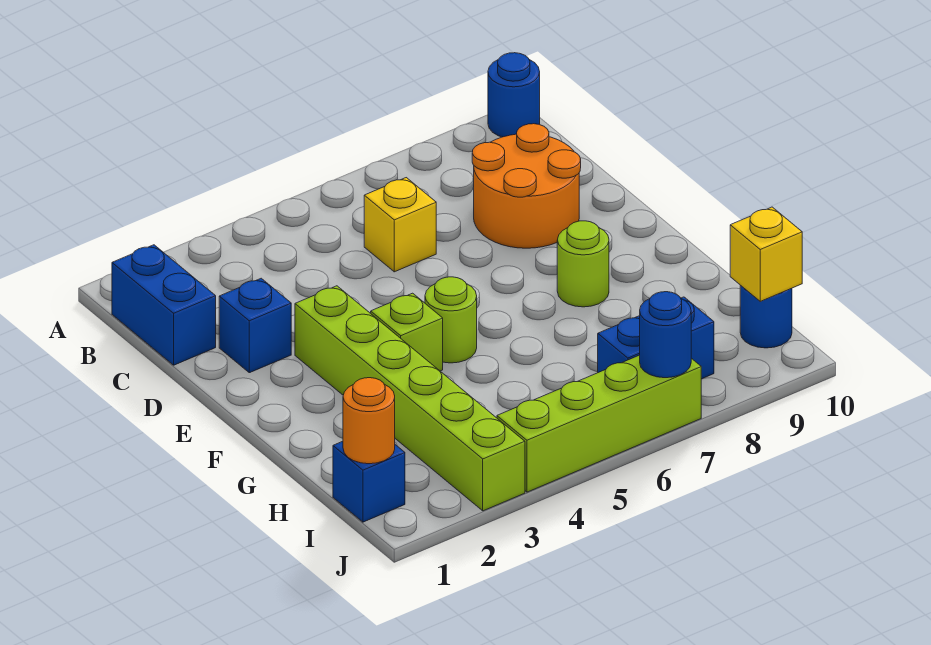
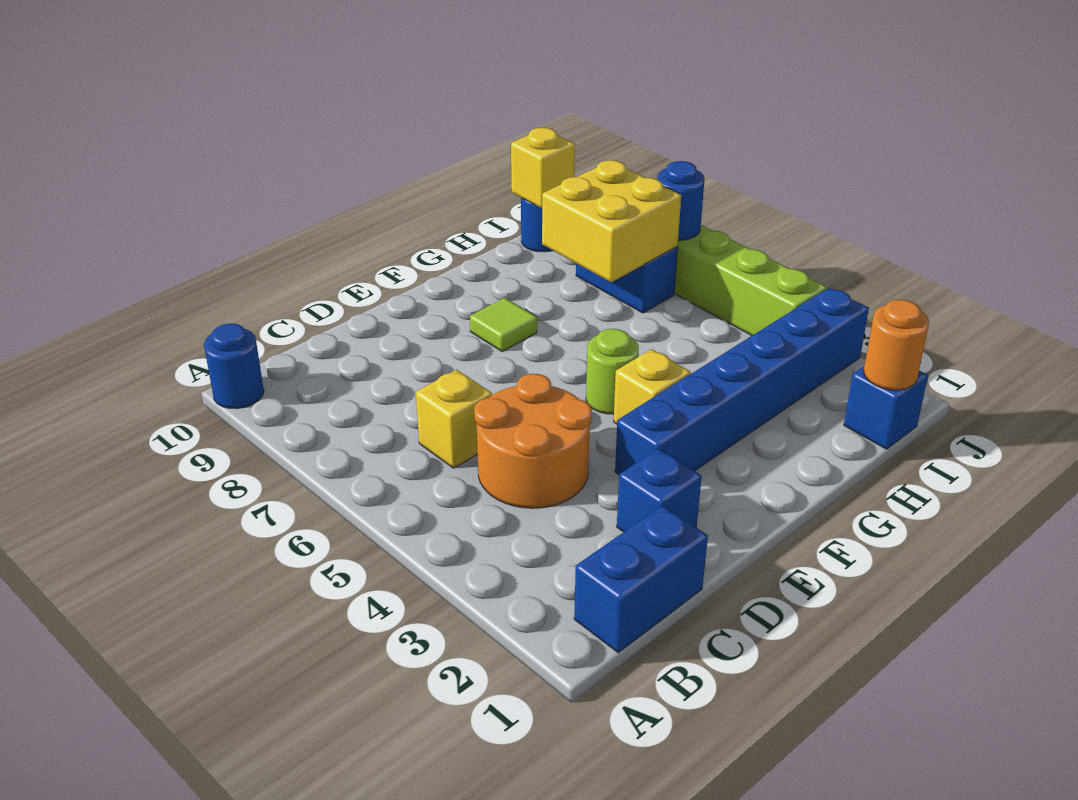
orange round brick C8:D9 level 1 -> orange round brick C4:D5 level 1
lime brick E3:J3 level 1 -> blue brick E3:J3 level 1
lime brick F4 level 1 -> yellow brick F4 level 1
lime round brick F8 level 1 -> lime tile F8 level 1
none -> yellow brick H7:I8 level 2

